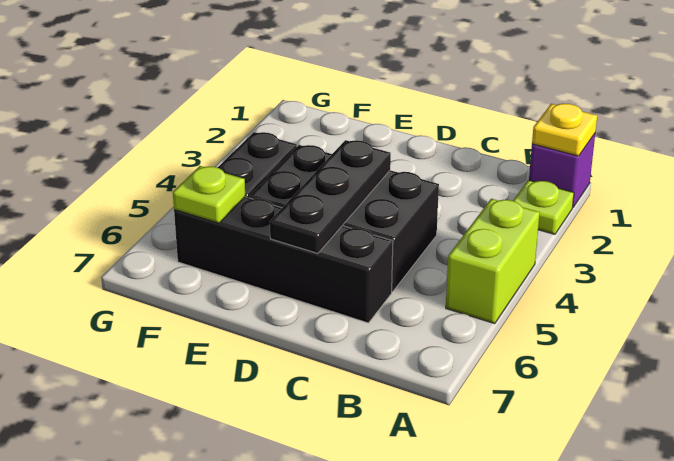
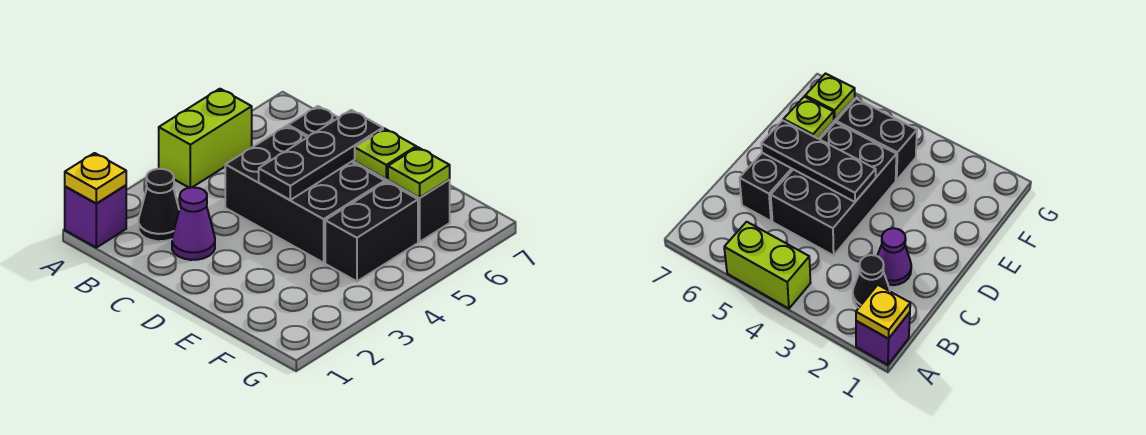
lime plate A2 level 1 -> lime plate E6 level 2
none -> black cone B2 level 1
none -> purple cone C2 level 1

